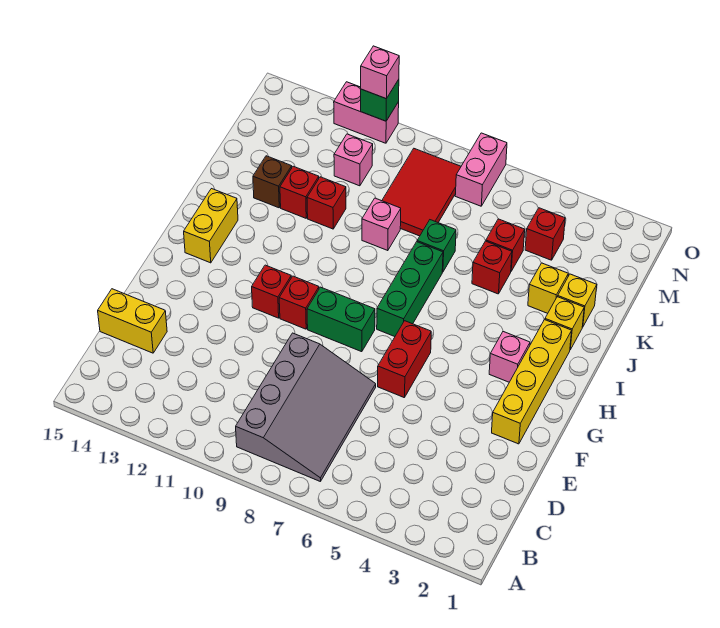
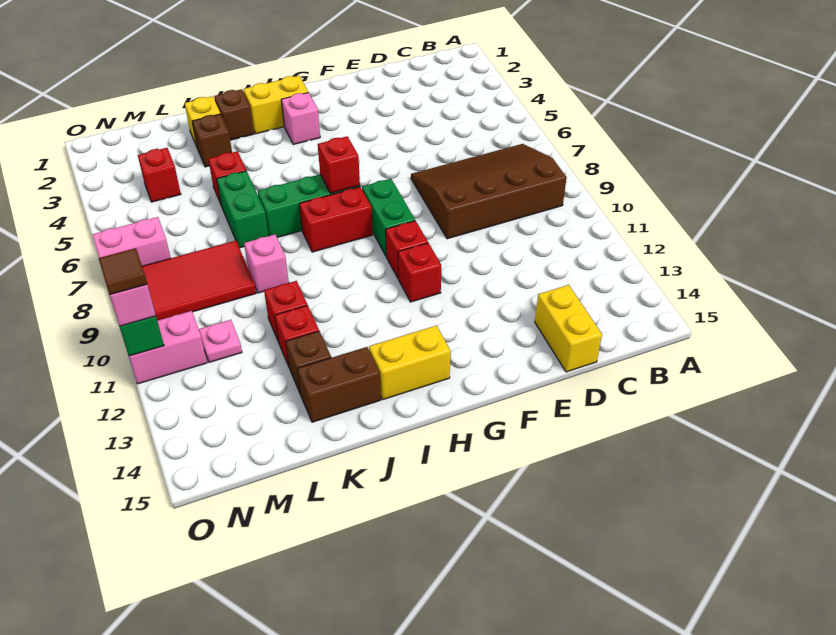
grey slope B7:E9 level 1 top 9 -> brown slope B7:E9 level 1 top 9
yellow brick F2:I2 level 1 -> yellow brick H2:I2 level 1
red brick F6:G6 level 1 -> red brick H8:I8 level 1
yellow brick J2 level 1 -> brown brick J2 level 1
none -> brown brick J14:K14 level 1
yellow brick K3 level 1 -> brown brick K3 level 1
green brick K7 level 1 -> green brick K6:K7 level 1
red brick L5 level 1 -> red brick H7 level 2
pink brick M11 level 1 -> pink plate M11 level 1
pink brick O11:O12 level 1 -> pink brick N11:O11 level 1
none -> brown tile O11 level 4

